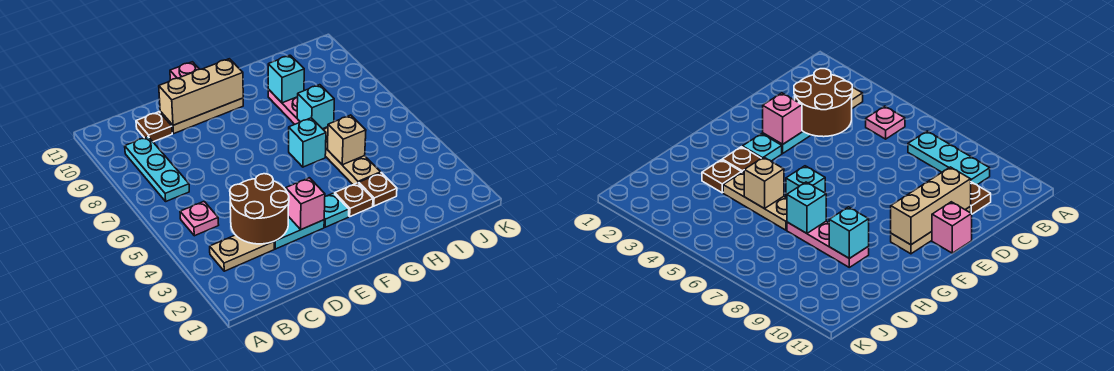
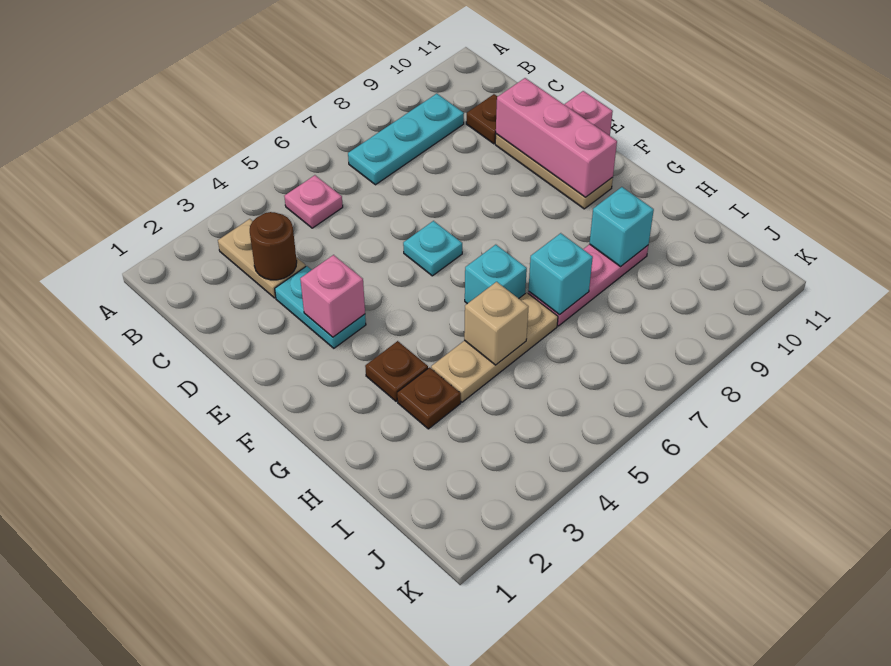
brown round brick C3:D4 level 2 -> brown round brick C3 level 2
tan brick D10:F10 level 2 -> pink brick D10:F10 level 2
cyan plate F3 level 1 -> cyan plate E6 level 1

